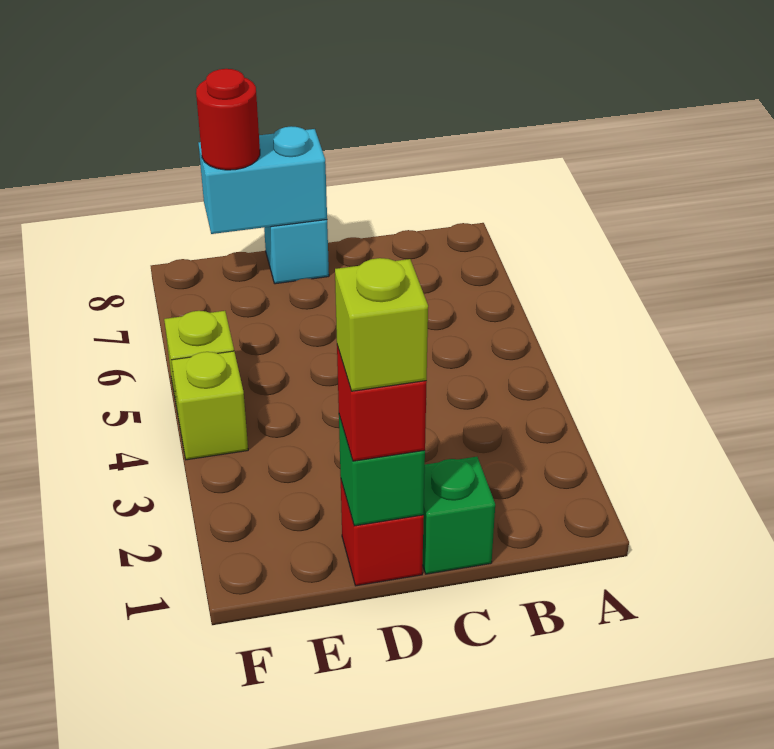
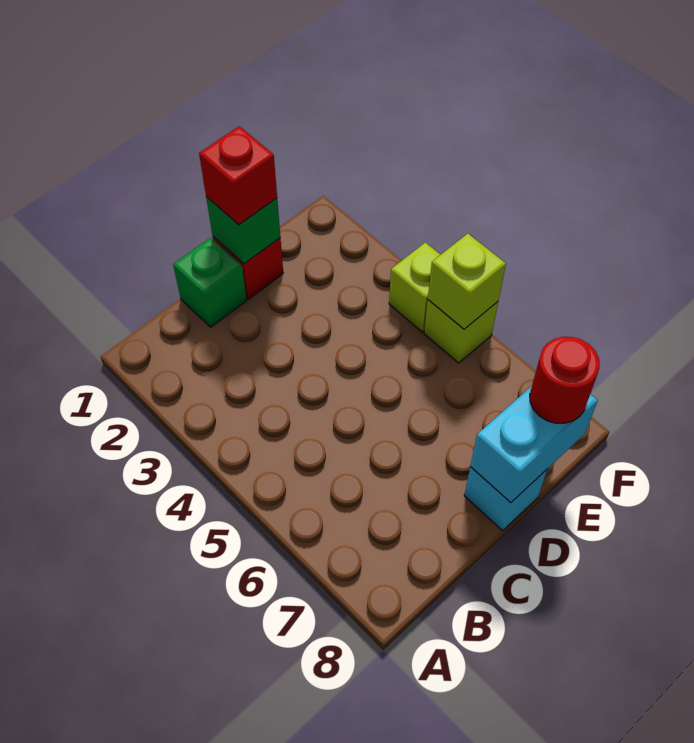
lime brick D1 level 4 -> lime brick F5 level 2

